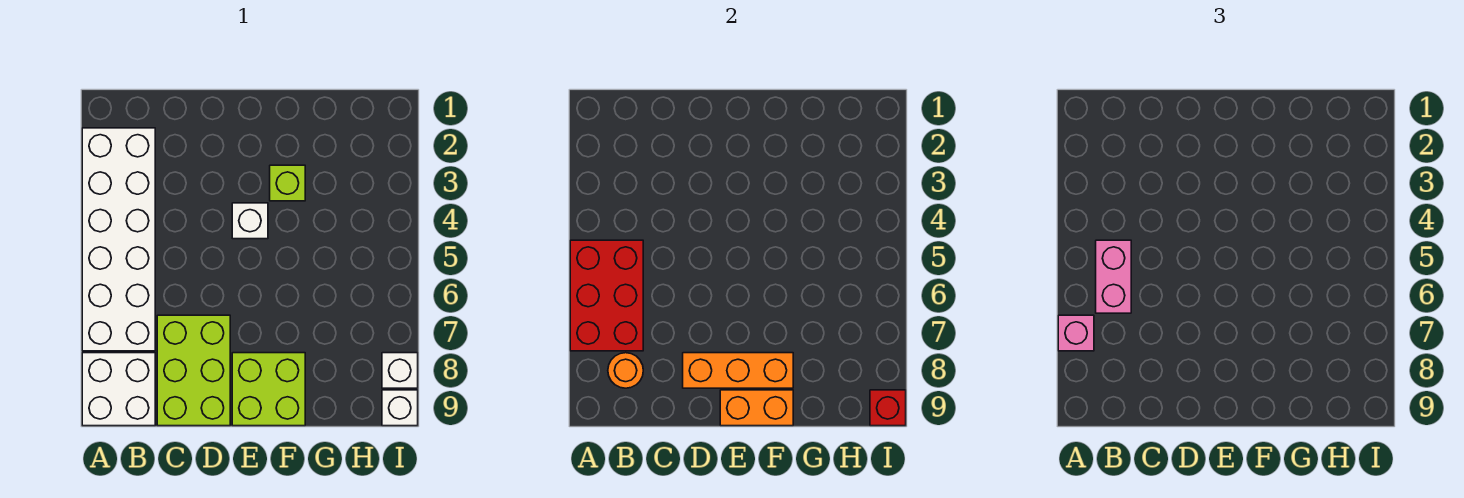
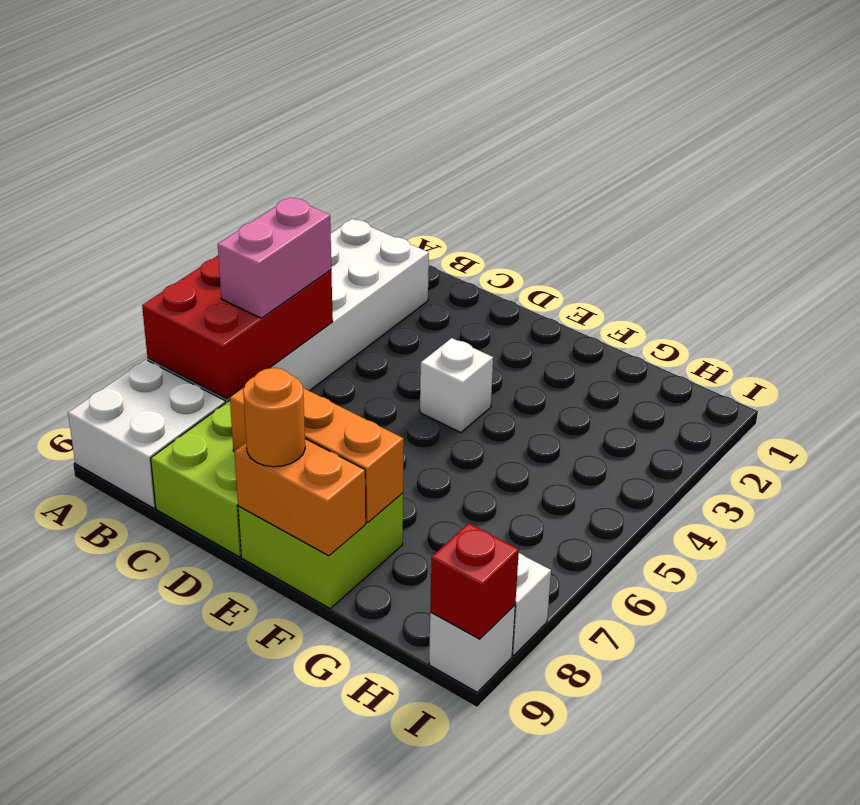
pink brick A7 level 3 -> none
orange round brick B8 level 2 -> orange round brick E9 level 3
lime brick F3 level 1 -> none

